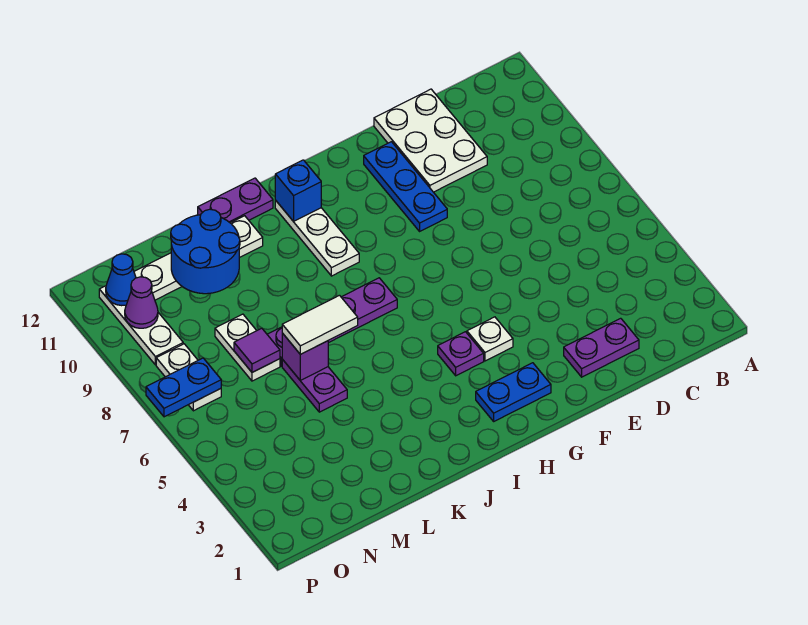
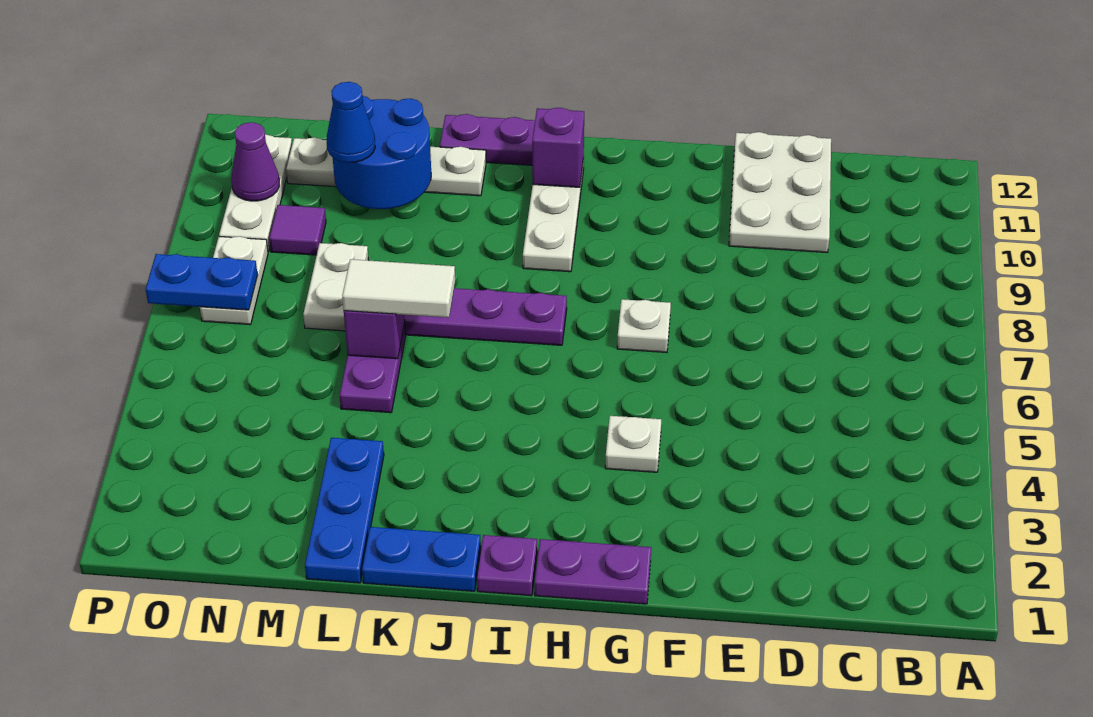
purple plate D2:E2 level 1 -> purple plate G1:H1 level 1
blue plate F9:F11 level 1 -> blue plate L1:L3 level 1
blue plate G2:H2 level 1 -> blue plate J1:K1 level 1
none -> white plate G7 level 1
purple plate H4 level 1 -> purple plate I1 level 1
blue brick I11 level 2 -> purple brick I11 level 2
purple tile M7 level 2 -> purple tile N9 level 1
blue cone O11 level 2 -> blue cone M10 level 3

